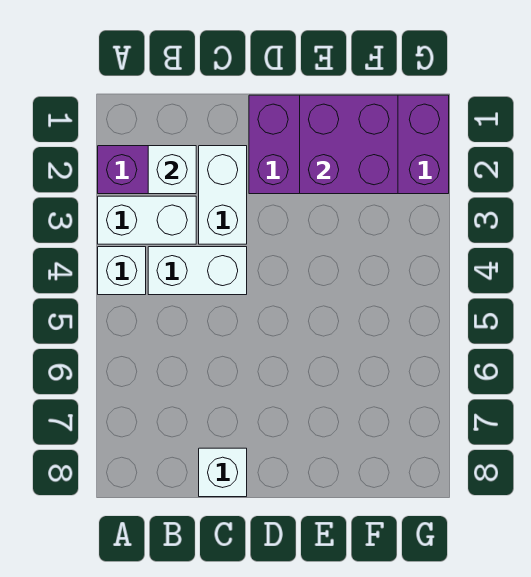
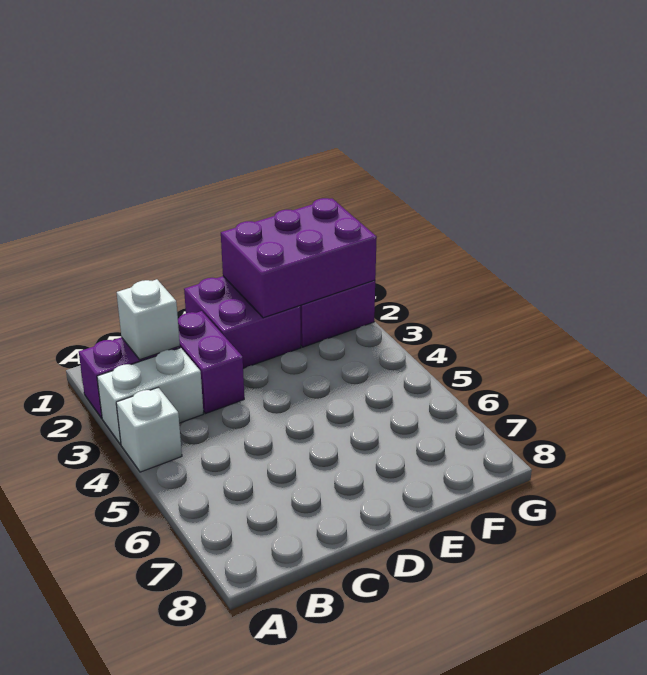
white brick B4:C4 level 1 -> none
white brick C2:C3 level 1 -> purple brick C2:C3 level 1
white brick C8 level 1 -> none
purple brick E1:F2 level 2 -> purple brick E1:G2 level 2

